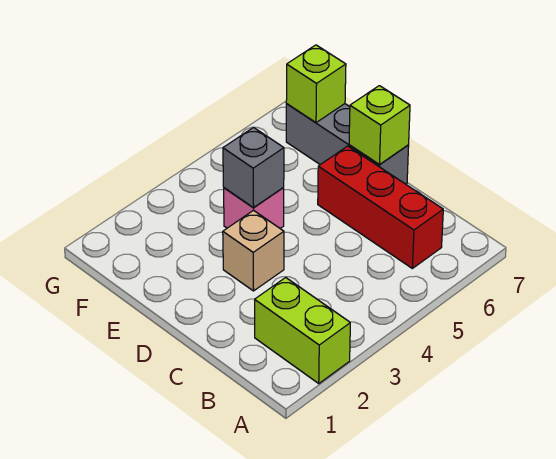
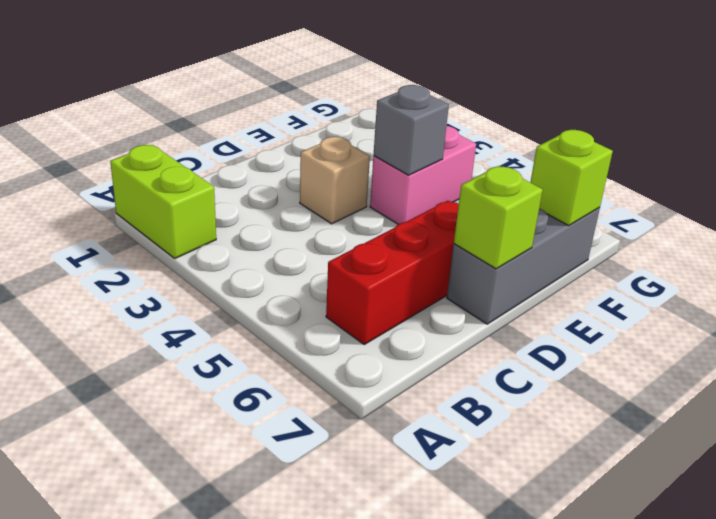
lime brick A2:B2 level 1 -> lime brick A1:A2 level 1
pink brick E4 level 1 -> pink brick E4:F4 level 1

